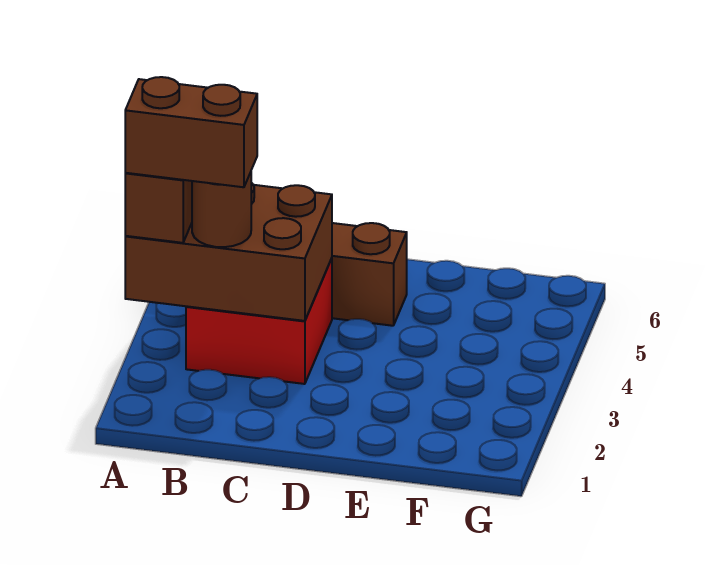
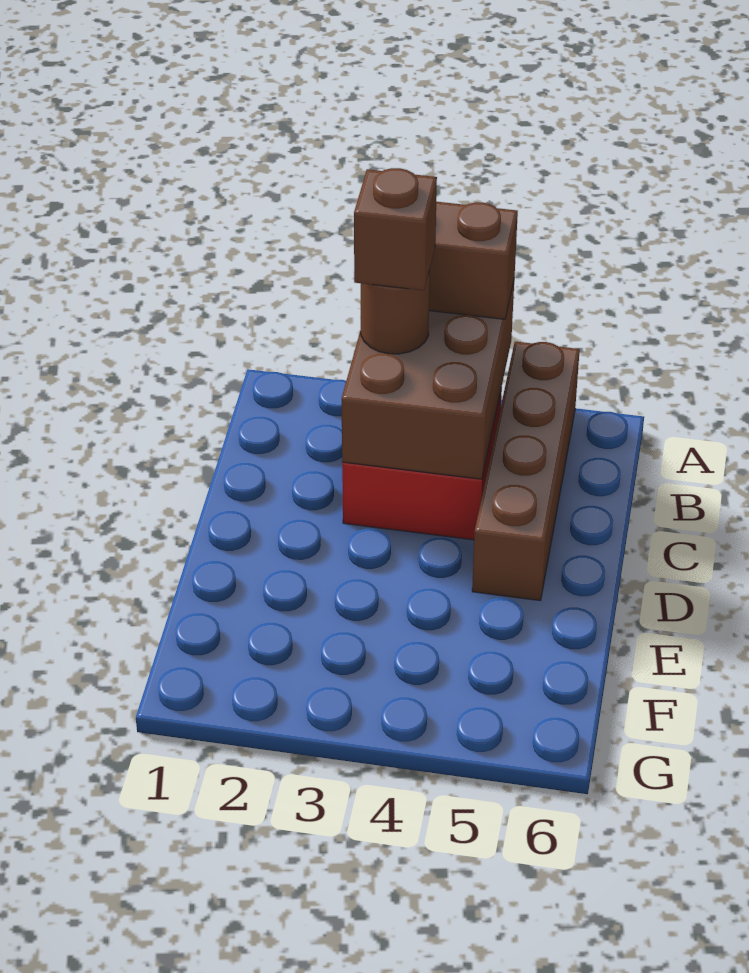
brown brick A3:B3 level 4 -> brown brick B3 level 4

